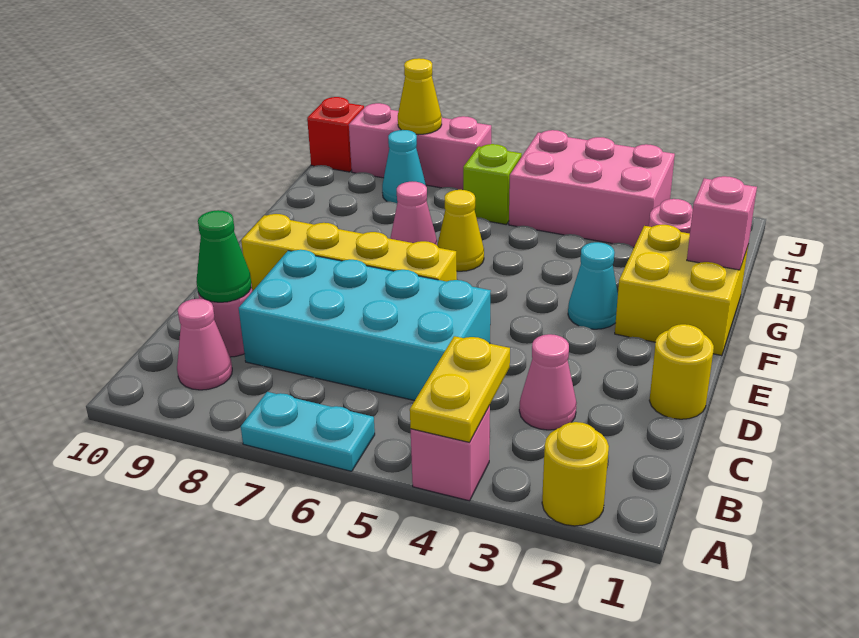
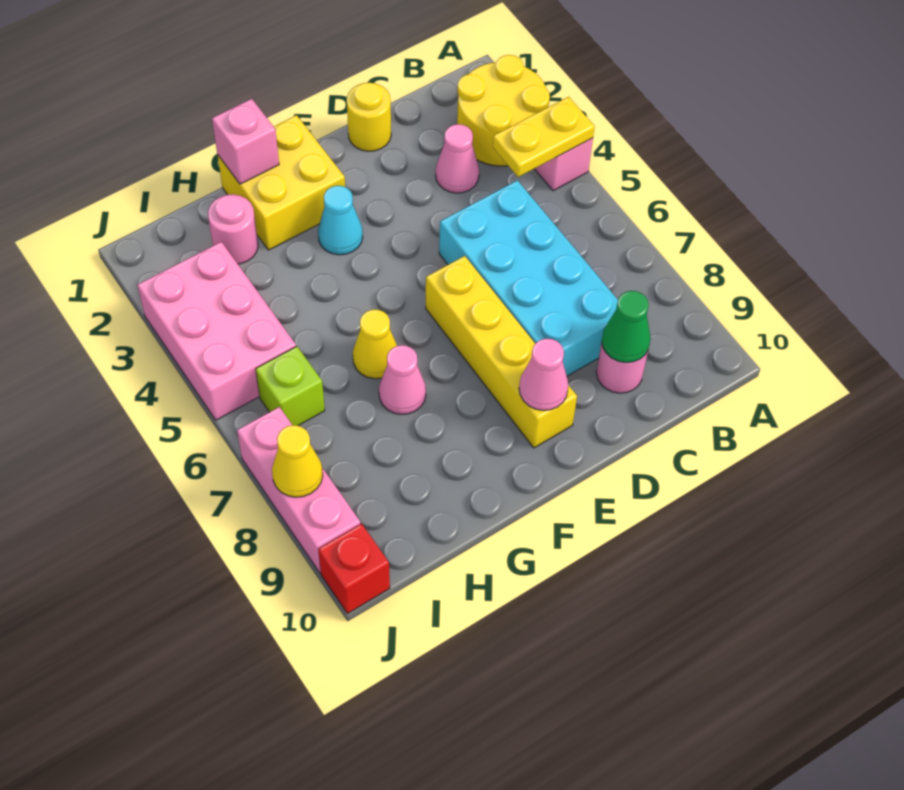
yellow round brick A2 level 1 -> yellow round brick A2:B3 level 1
cyan plate A6:A7 level 1 -> none
pink cone B9 level 1 -> pink cone E9 level 2
cyan cone I8 level 1 -> none

